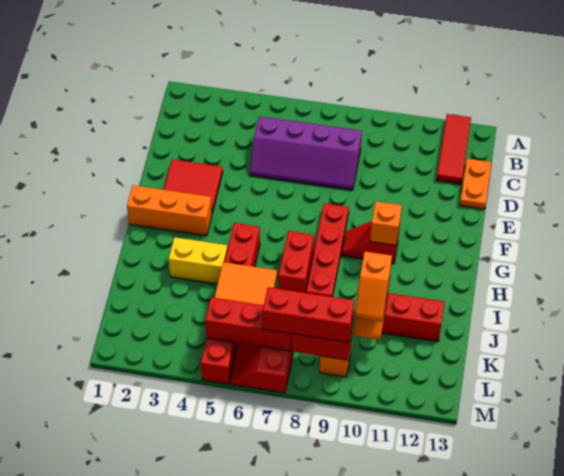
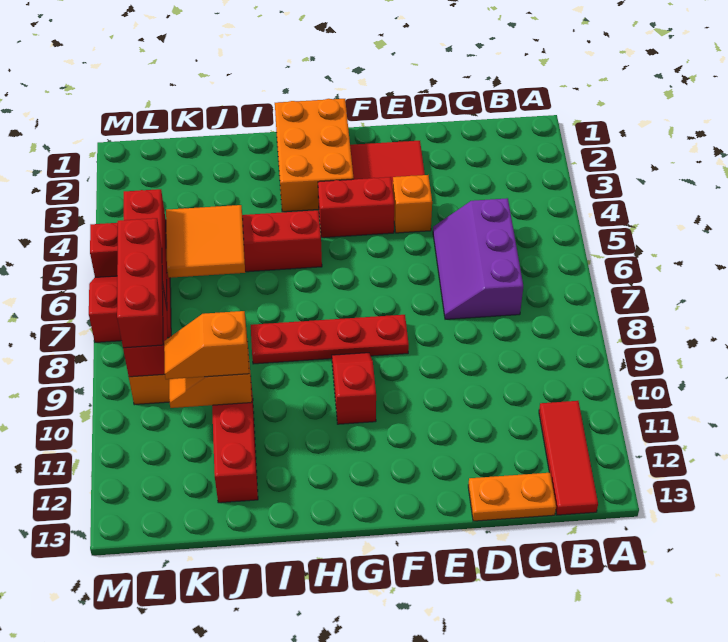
red tile A12:C12 level 1 -> red tile B11:B13 level 1
purple slope C5:D8 level 1 top C -> purple slope C5:D7 level 1 top C
orange brick G1:G3 level 1 -> orange brick G1:H3 level 1
orange brick G10 level 2 -> orange brick E4 level 1
red brick H7:I7 level 1 -> red brick F4:G4 level 1
yellow brick I3:I4 level 1 -> none

